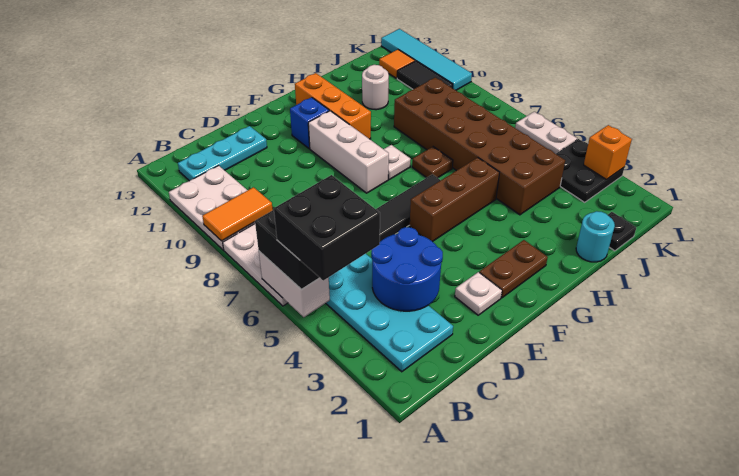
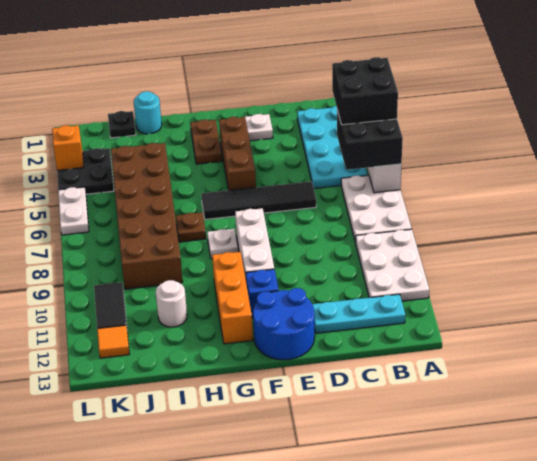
orange tile A9:B9 level 2 -> none
blue round brick C3:D4 level 2 -> blue round brick E12:F13 level 1
brown plate F2:G2 level 1 -> brown plate G2:G3 level 1
brown brick F5:H5 level 1 -> brown brick F3:F5 level 1
cyan tile L10:L13 level 1 -> none

